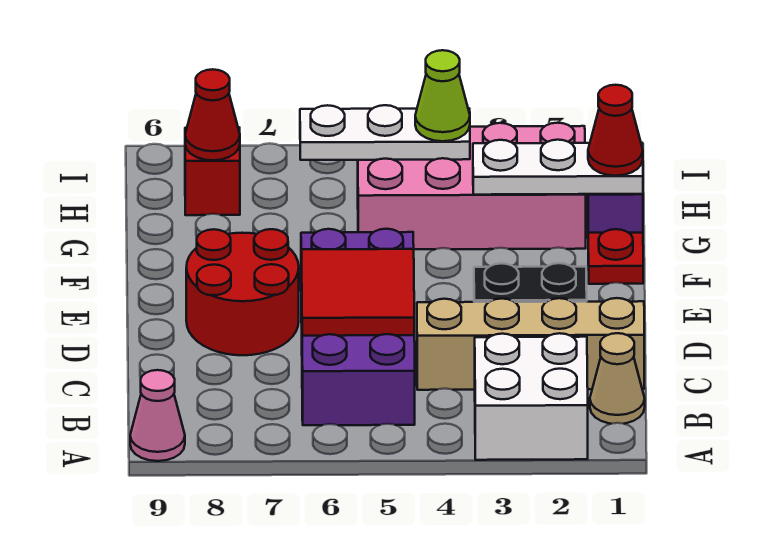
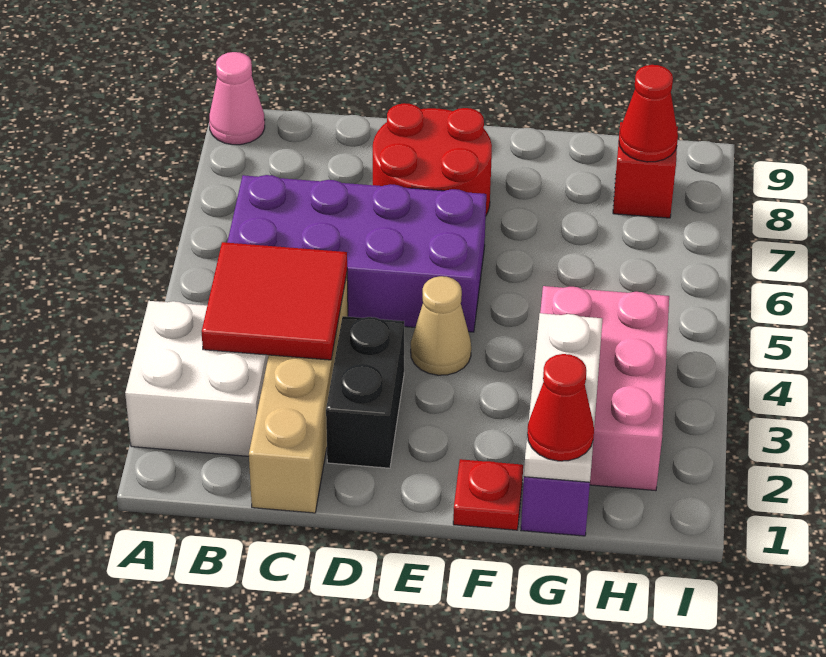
tan cone B1 level 1 -> tan cone E4 level 1
red tile C5:D6 level 2 -> red tile B3:C4 level 2
pink brick G2:H5 level 1 -> pink brick G2:H4 level 1
white plate H4:H6 level 2 -> none
lime cone H4 level 3 -> none

